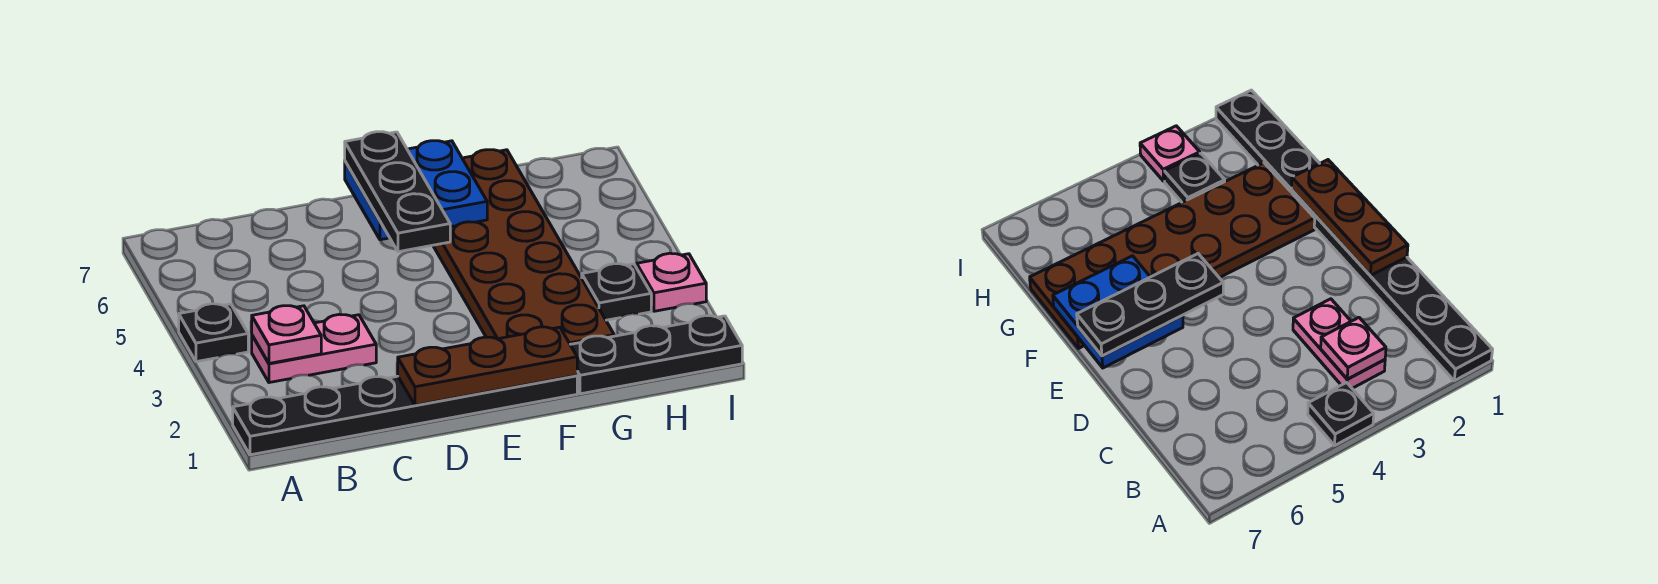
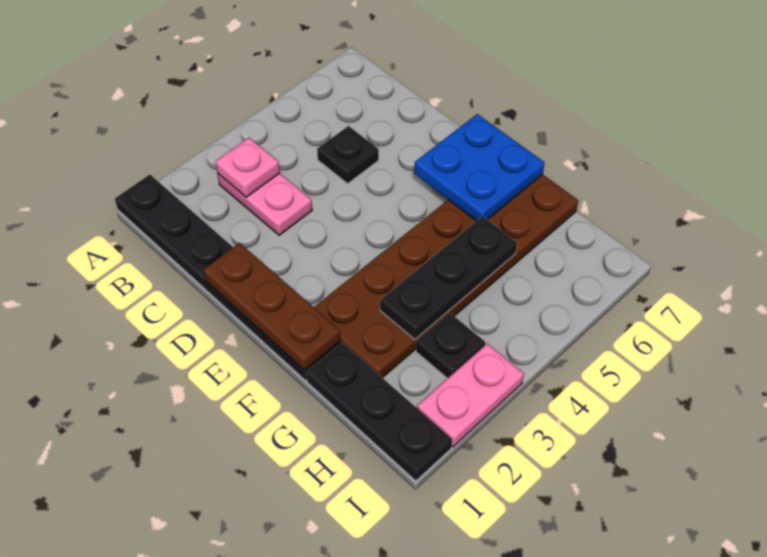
black plate A4 level 1 -> black plate C5 level 1
black plate E5:E7 level 3 -> black plate G3:G5 level 2
pink plate I3 level 1 -> pink plate I2:I3 level 1

